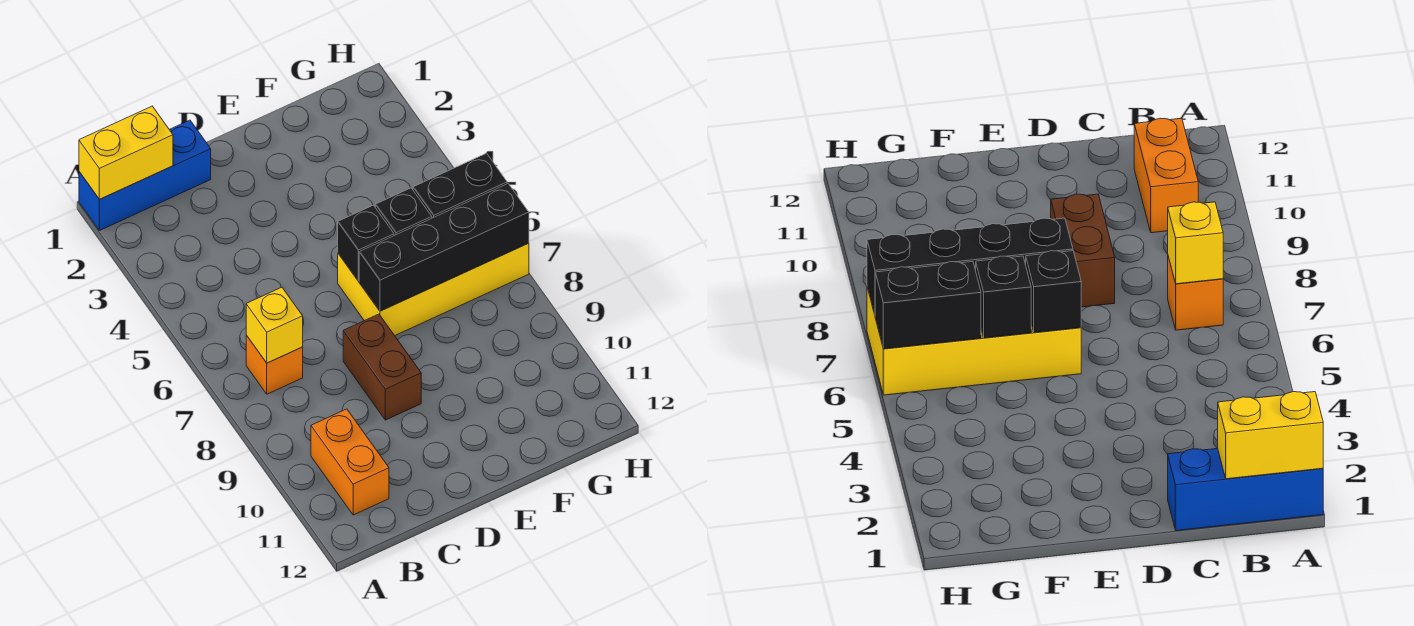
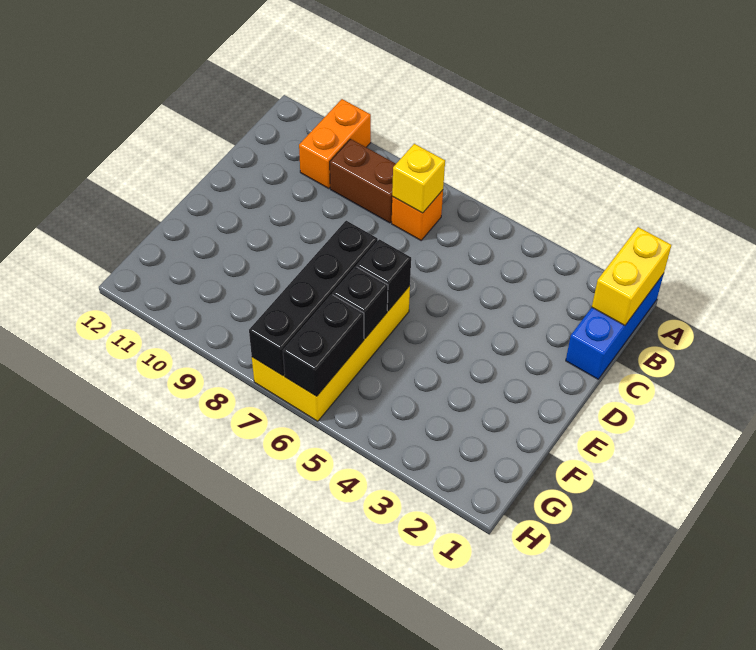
orange brick B10:B11 level 1 -> orange brick A10:B10 level 1
brown brick D8:D9 level 1 -> brown brick B8:B9 level 1

